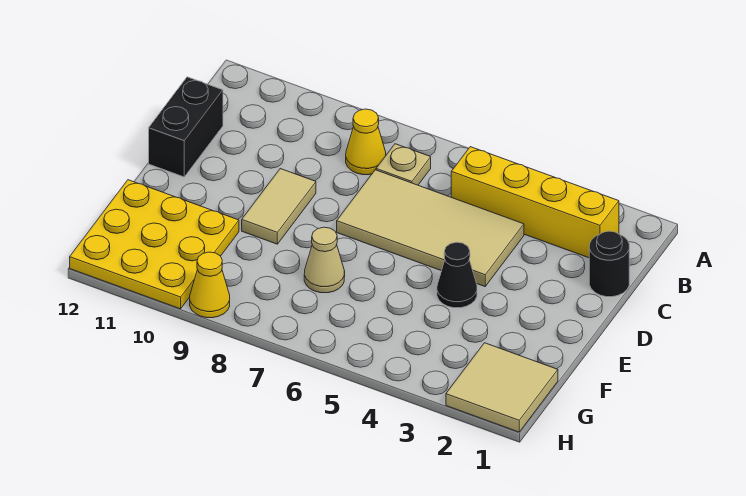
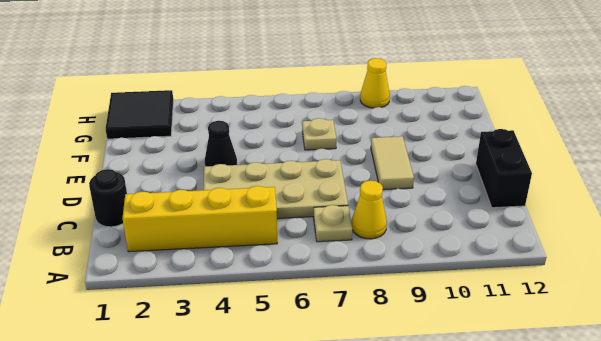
tan tile C4:D7 level 1 -> tan plate C4:D7 level 1
tan cone F7 level 1 -> tan plate F7 level 1
yellow plate F10:H12 level 1 -> none
tan tile G1:H2 level 1 -> black tile G1:H2 level 1

